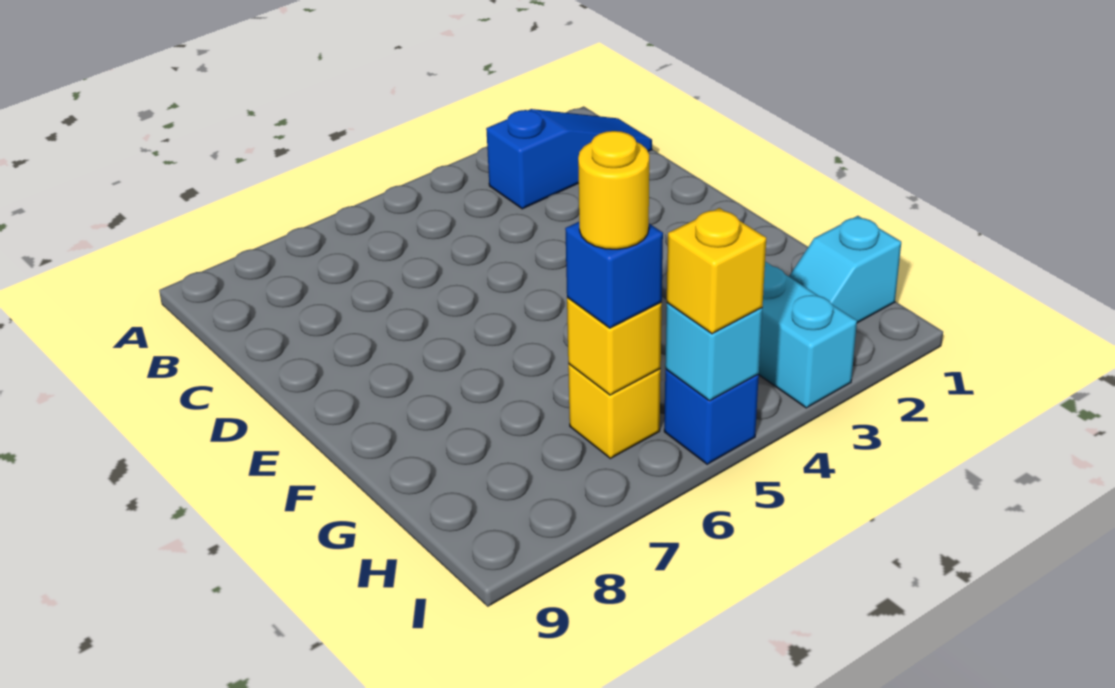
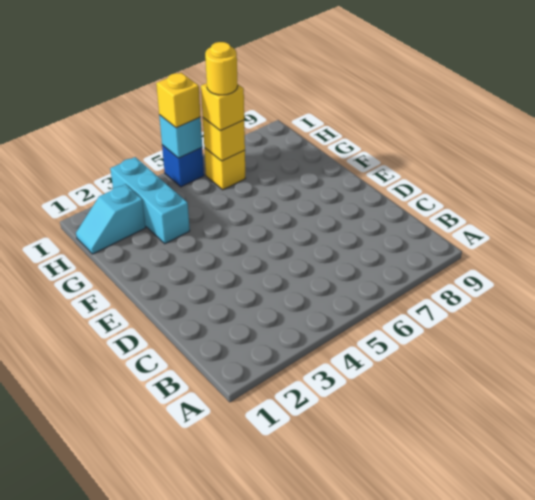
blue slope B1:B3 level 1 top 3 -> none
cyan slope H1:H2 level 1 top 1 -> cyan slope H1:H2 level 1 top 2
blue brick H6 level 3 -> yellow brick H6 level 3

